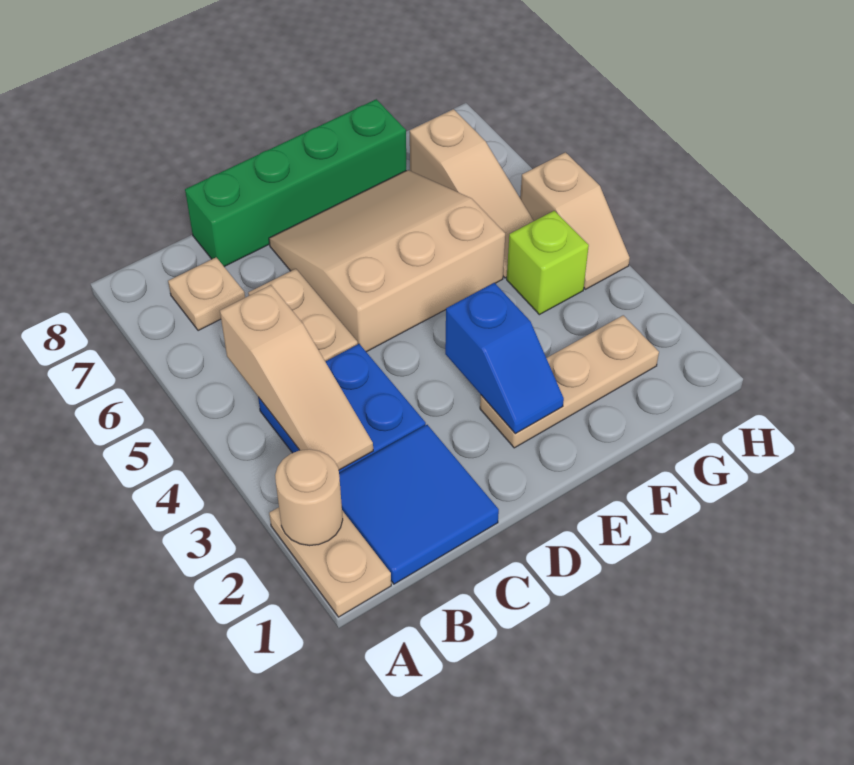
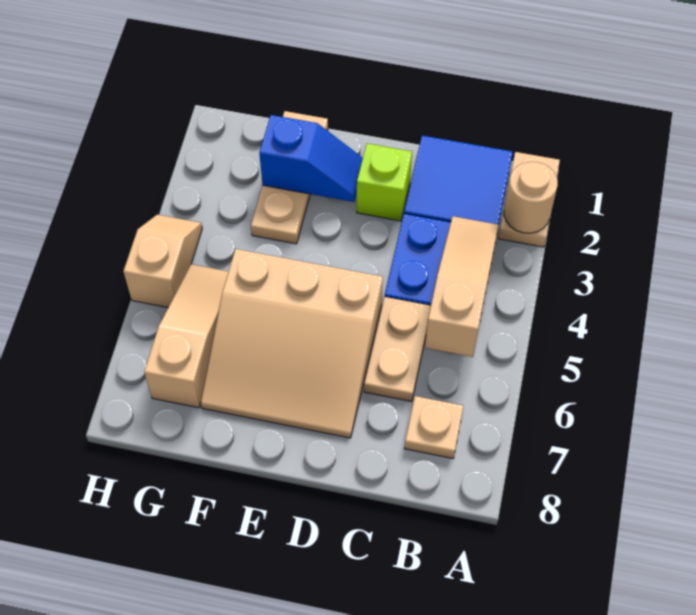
green brick C8:F8 level 1 -> none
tan plate E2:G2 level 1 -> tan plate F1:F3 level 1
blue slope E2:E3 level 2 top 3 -> blue slope E2:F2 level 2 top F
lime brick G4 level 1 -> lime brick D2 level 1

